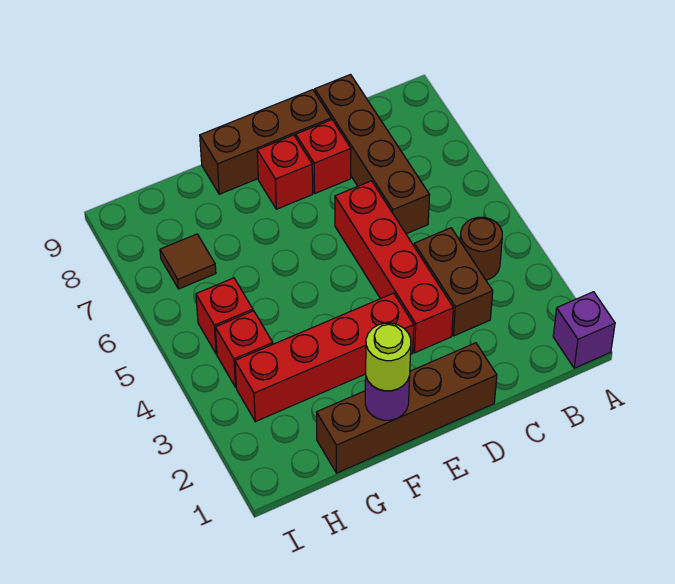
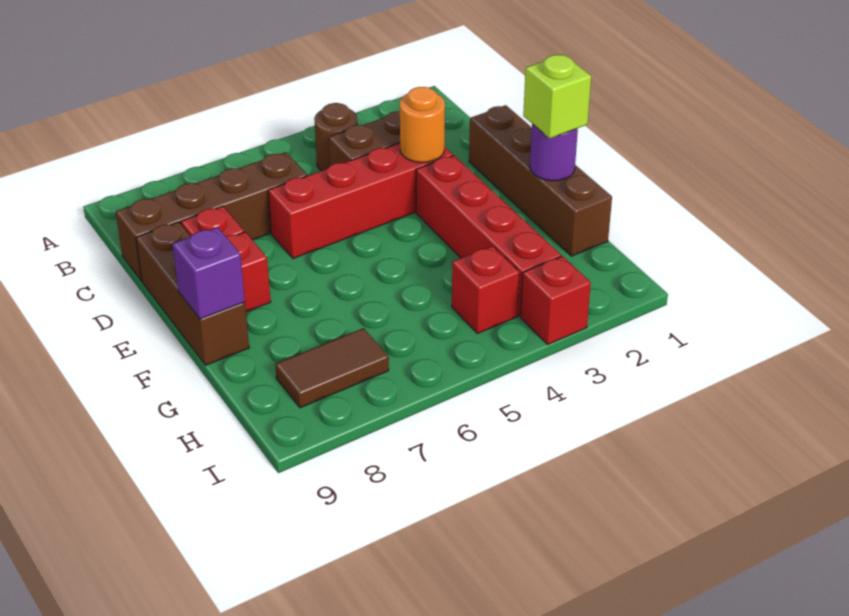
purple brick A1 level 1 -> purple brick F9 level 2
none -> orange round brick D3 level 2
lime round brick F1 level 3 -> lime brick F1 level 3
red brick H5 level 1 -> red brick I3 level 1
brown tile H7 level 1 -> brown tile H7:H8 level 1

